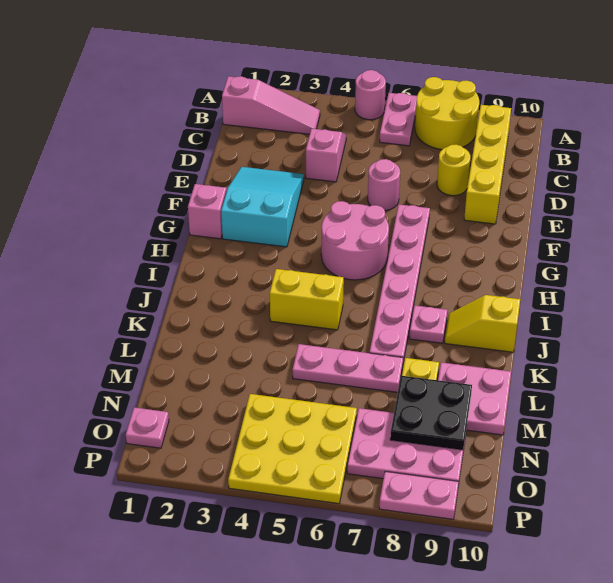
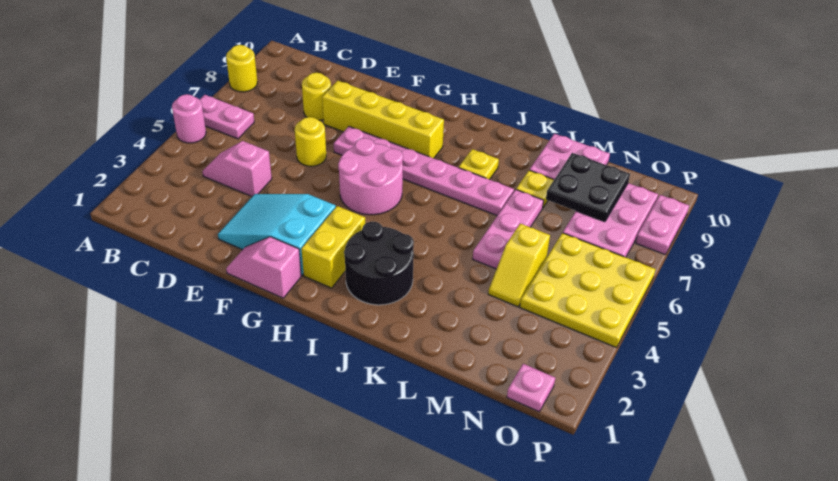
yellow round brick A7:B8 level 1 -> yellow round brick A8 level 1
pink slope B1:B3 level 1 top 1 -> none
yellow brick B9:E9 level 1 -> yellow brick E8:H8 level 1
pink round brick E6 level 1 -> yellow round brick E6 level 1
none -> black round brick I2:J3 level 1
yellow brick J4:J5 level 1 -> yellow brick H2:H3 level 1
pink plate J8 level 1 -> yellow plate J8 level 1
yellow slope J9:J10 level 1 top 10 -> yellow slope M4:M5 level 1 top 5

